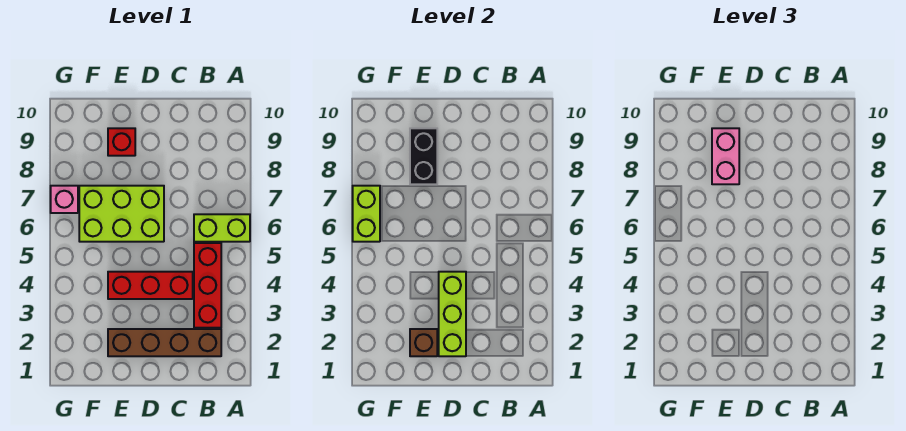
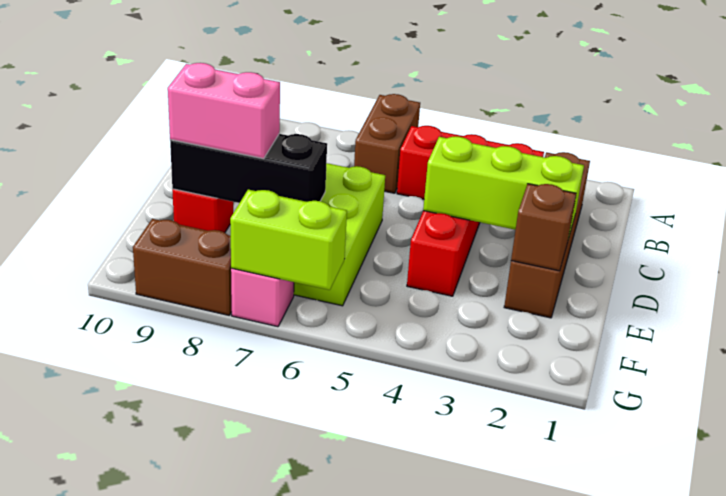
lime brick A6:B6 level 1 -> brown brick A6:B6 level 1
black brick E8:E9 level 2 -> black brick E7:E9 level 2
none -> brown brick G8:G9 level 1

